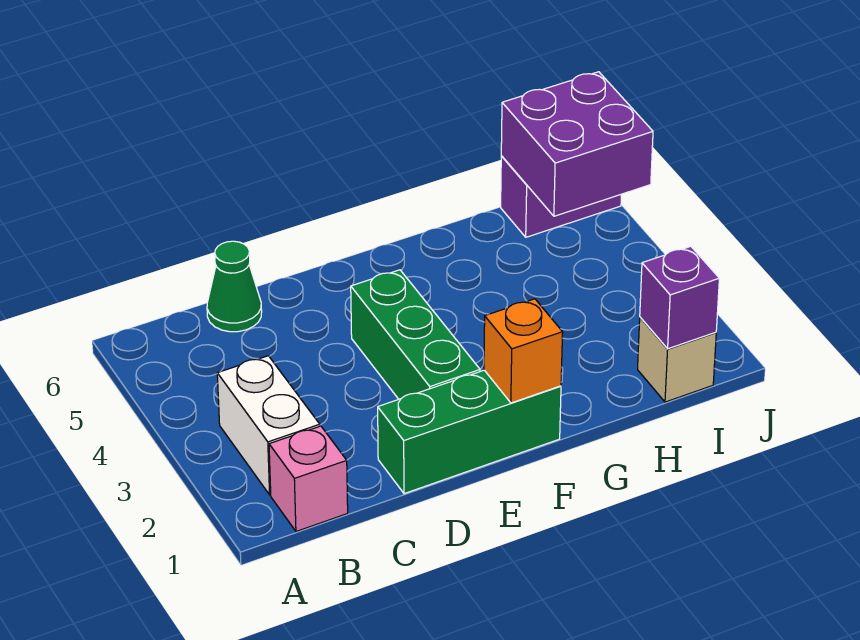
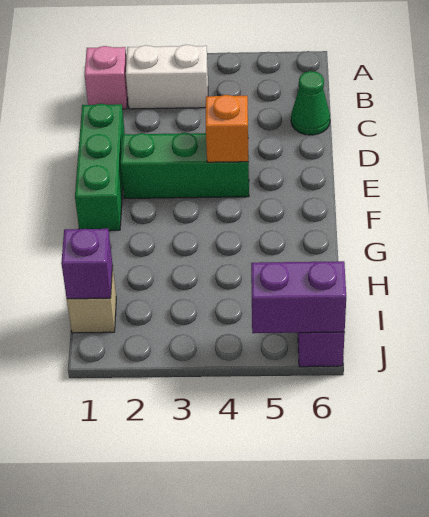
orange brick F1 level 2 -> orange brick E4 level 2
purple brick I5:J6 level 2 -> purple brick J5:J6 level 2

